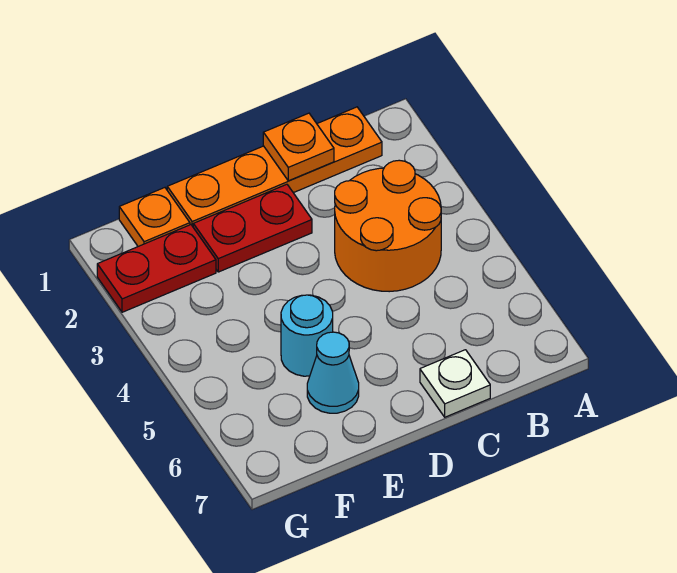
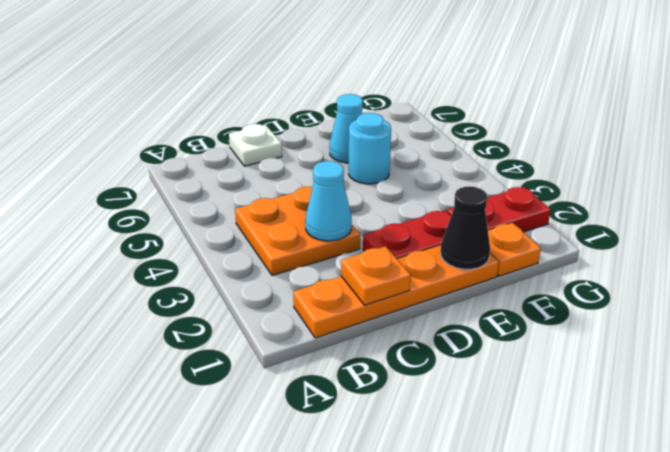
orange round brick B3:C4 level 1 -> orange plate B3:C4 level 1
none -> cyan cone C3 level 2
none -> black cone E1 level 2

